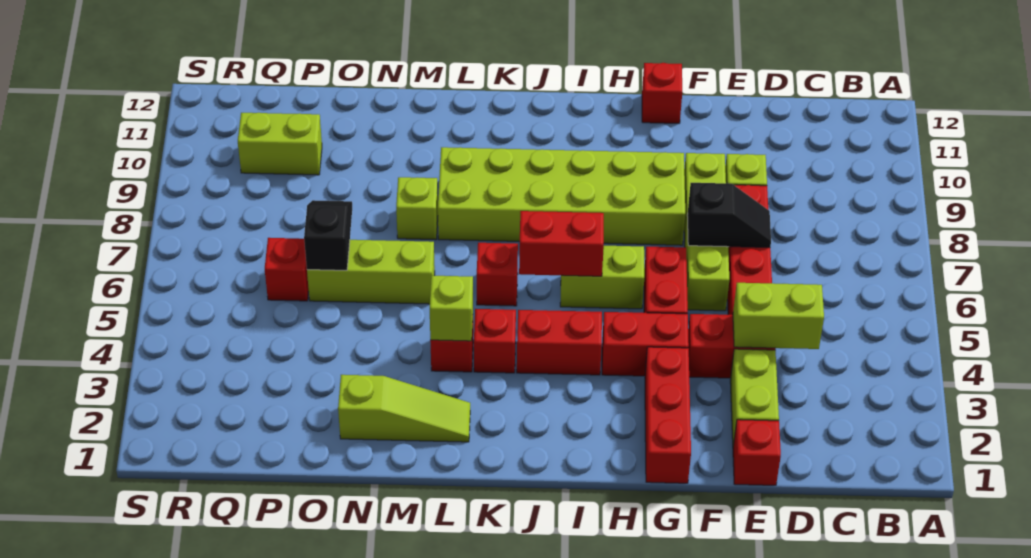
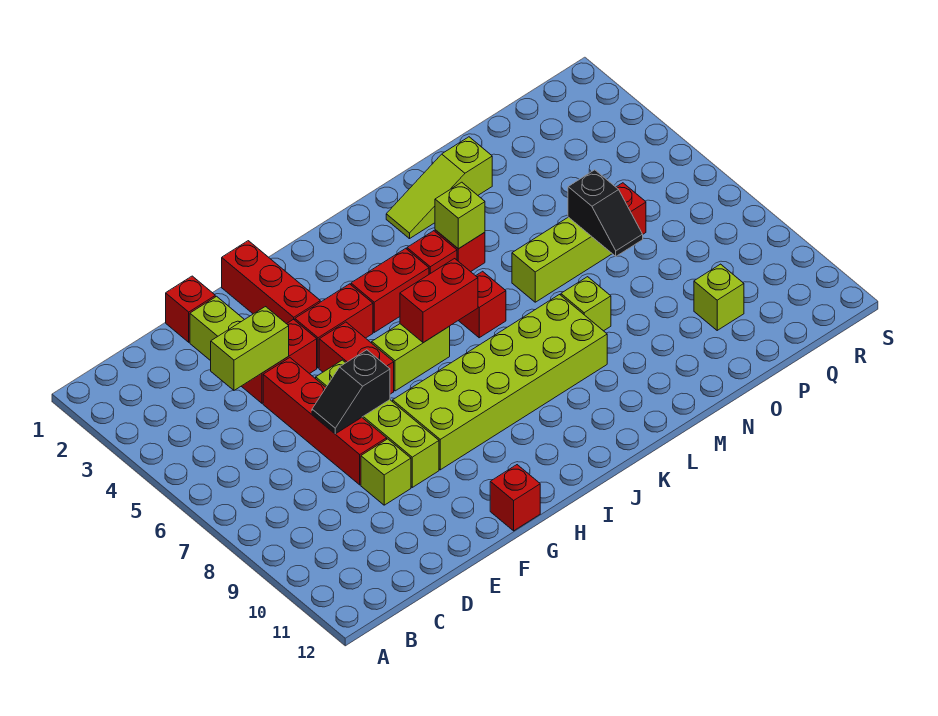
lime brick P10:Q10 level 1 -> lime brick P10 level 1

